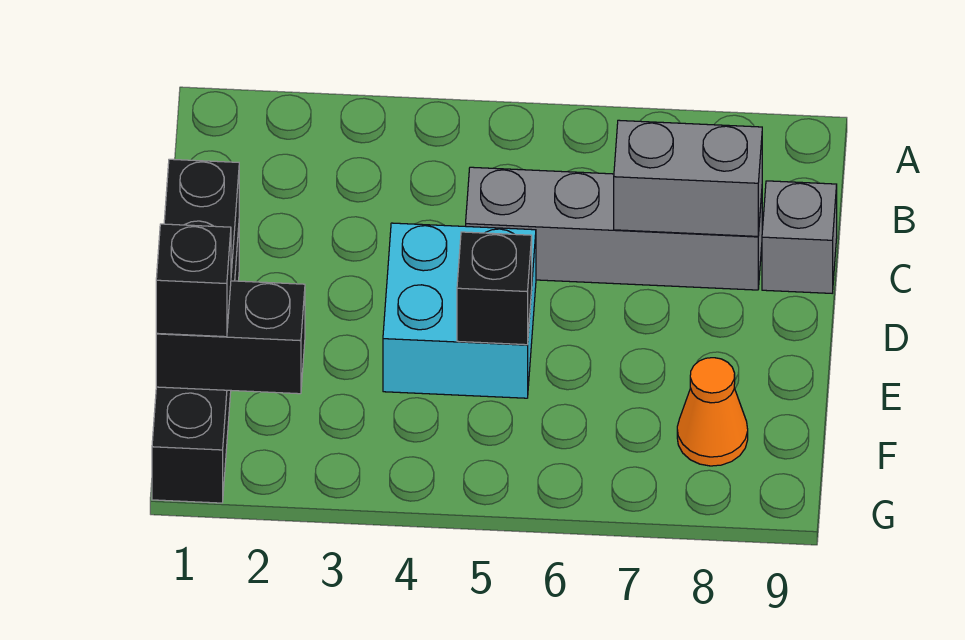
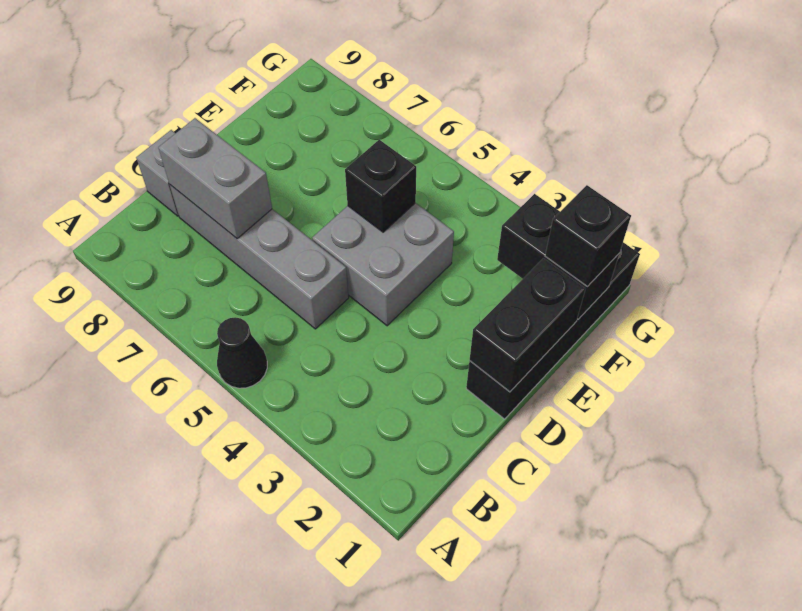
none -> black cone A5 level 1
cyan brick D4:E5 level 1 -> grey brick D4:E5 level 1
orange cone F8 level 1 -> none

